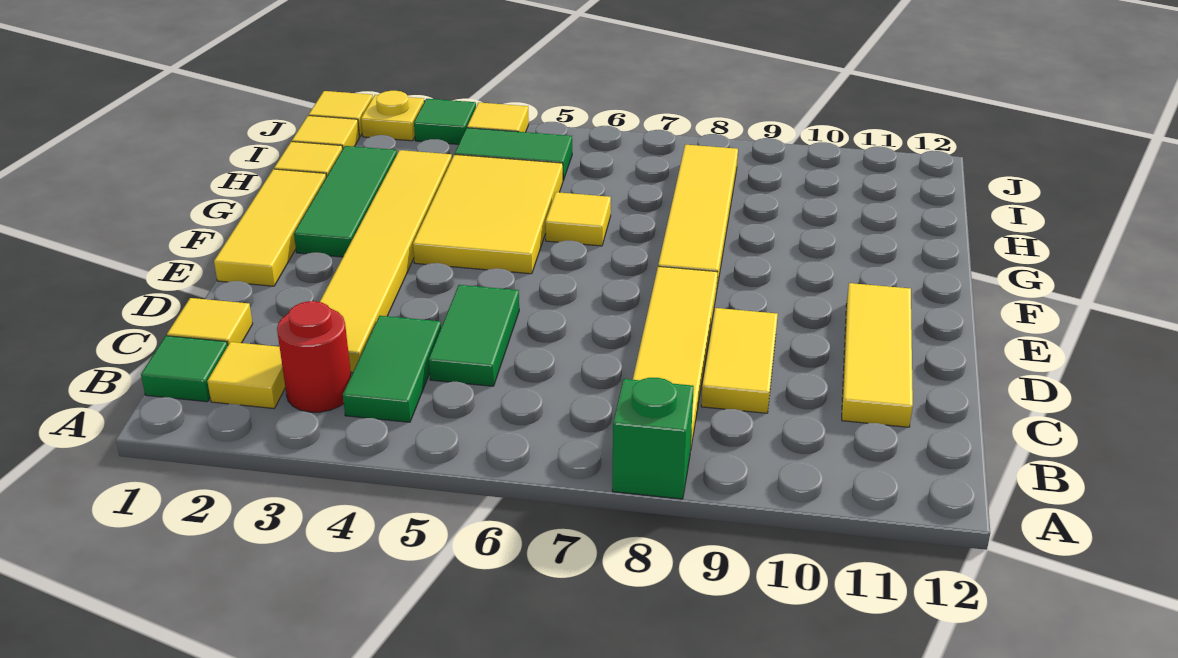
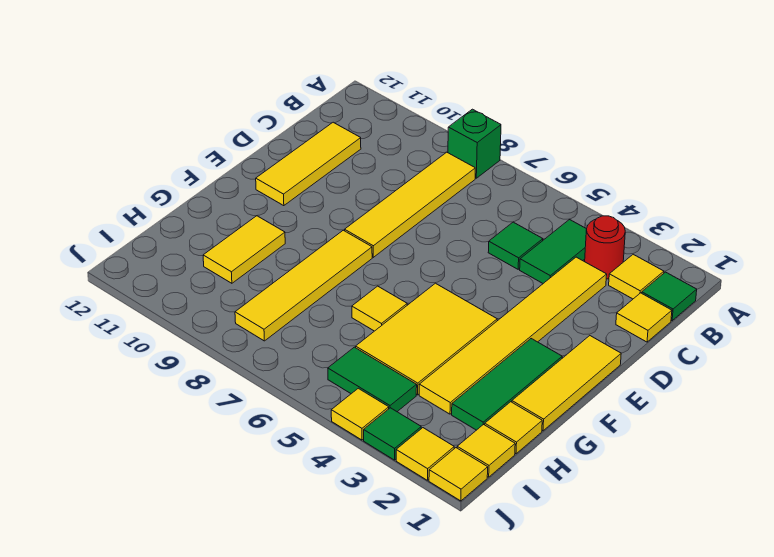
green tile C5:D5 level 1 -> green tile C5 level 1
yellow tile C9:D9 level 1 -> yellow tile G10:H10 level 1
yellow plate J2 level 1 -> yellow tile J2 level 1

